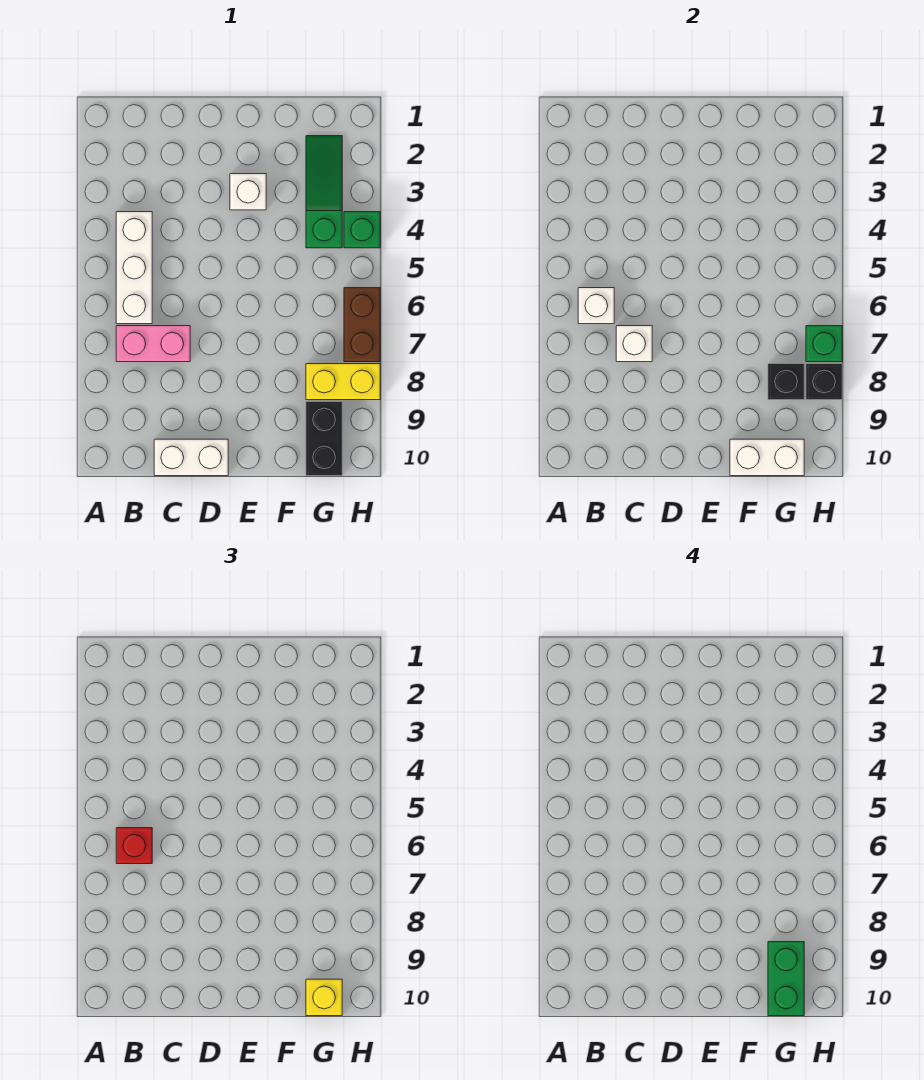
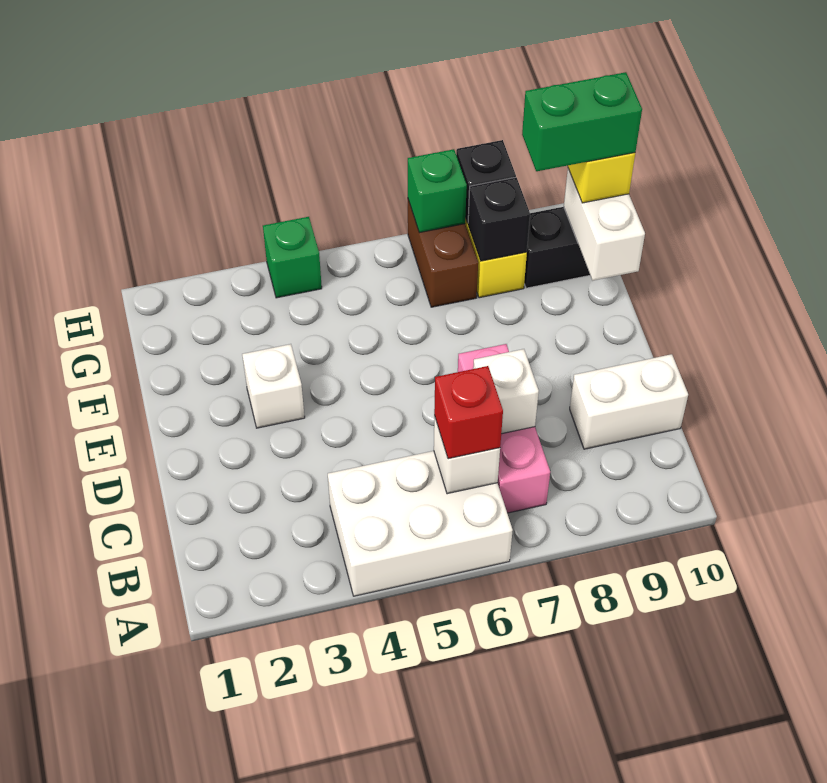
white brick B4:B6 level 1 -> white brick A4:B6 level 1
pink brick B7:C7 level 1 -> pink brick B7:D7 level 1
white brick C10:D10 level 1 -> white brick C9:C10 level 1
green slope G2:G4 level 1 top 4 -> none
brown brick H6:H7 level 1 -> brown brick G7:H7 level 1

